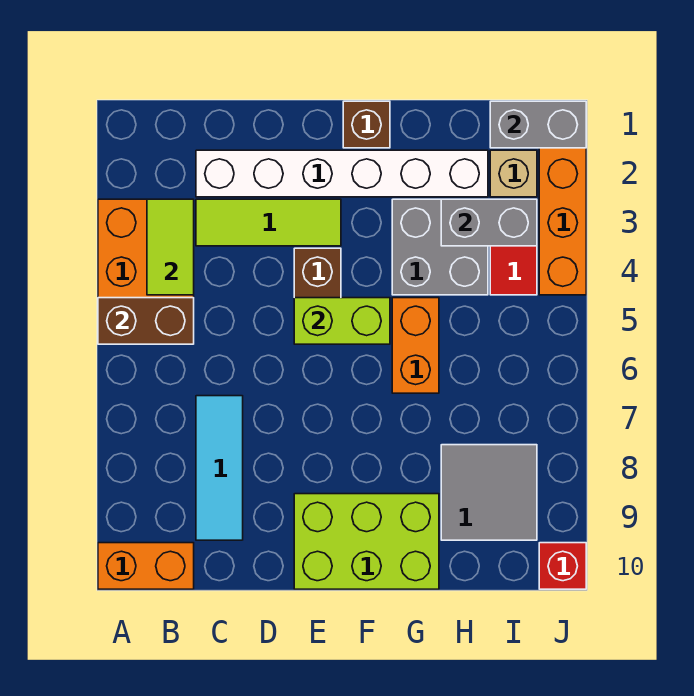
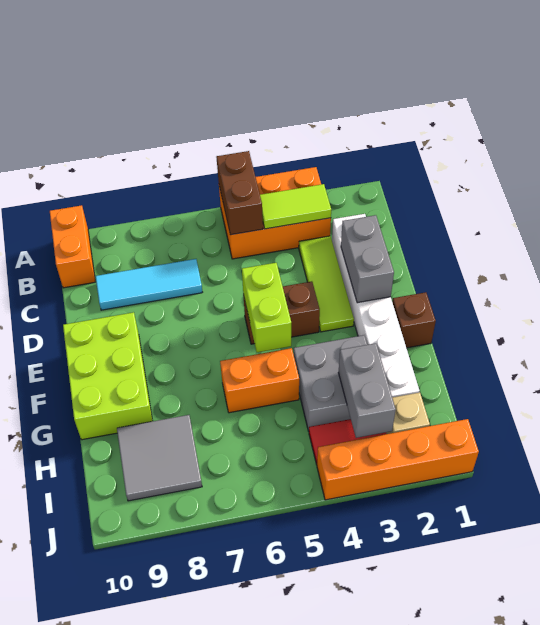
grey brick I1:J1 level 2 -> grey brick D2:E2 level 2
red brick J10 level 1 -> none

